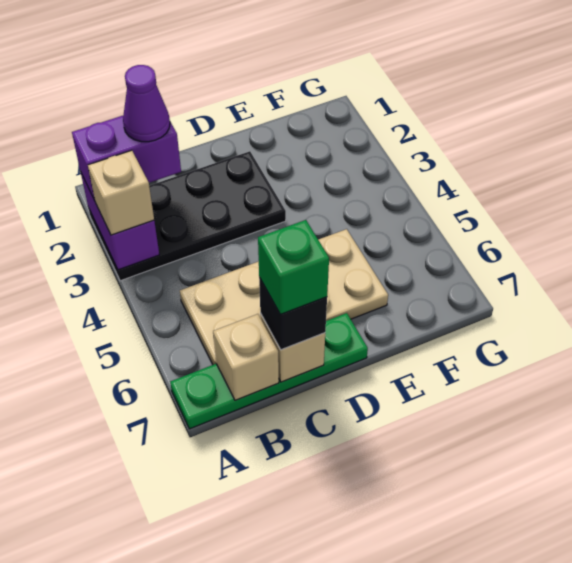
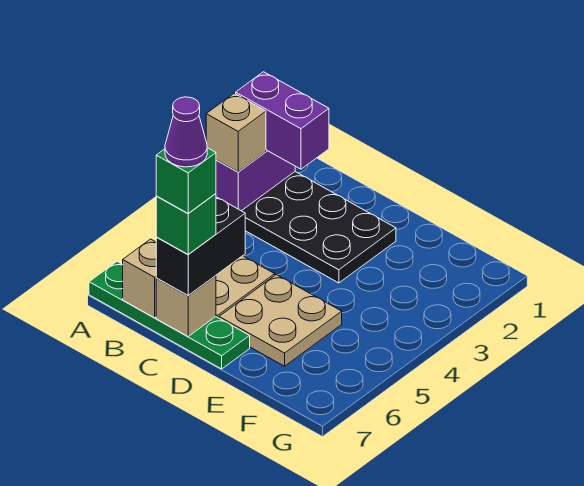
purple cone B2 level 4 -> purple cone C7 level 6
black brick C7 level 3 -> black brick C6:C7 level 3
none -> green brick C7 level 5

